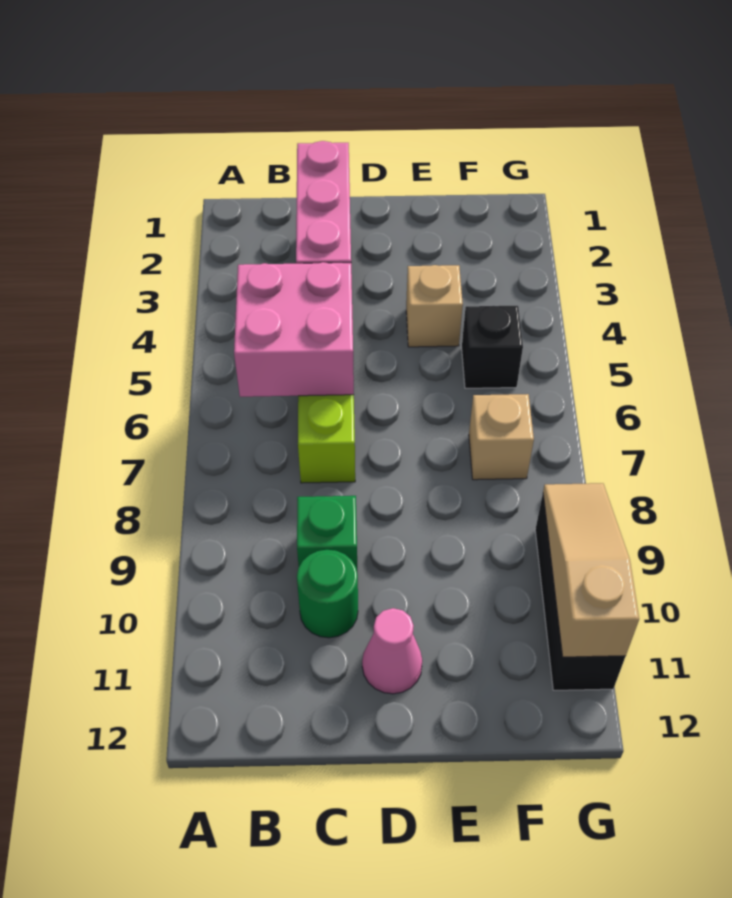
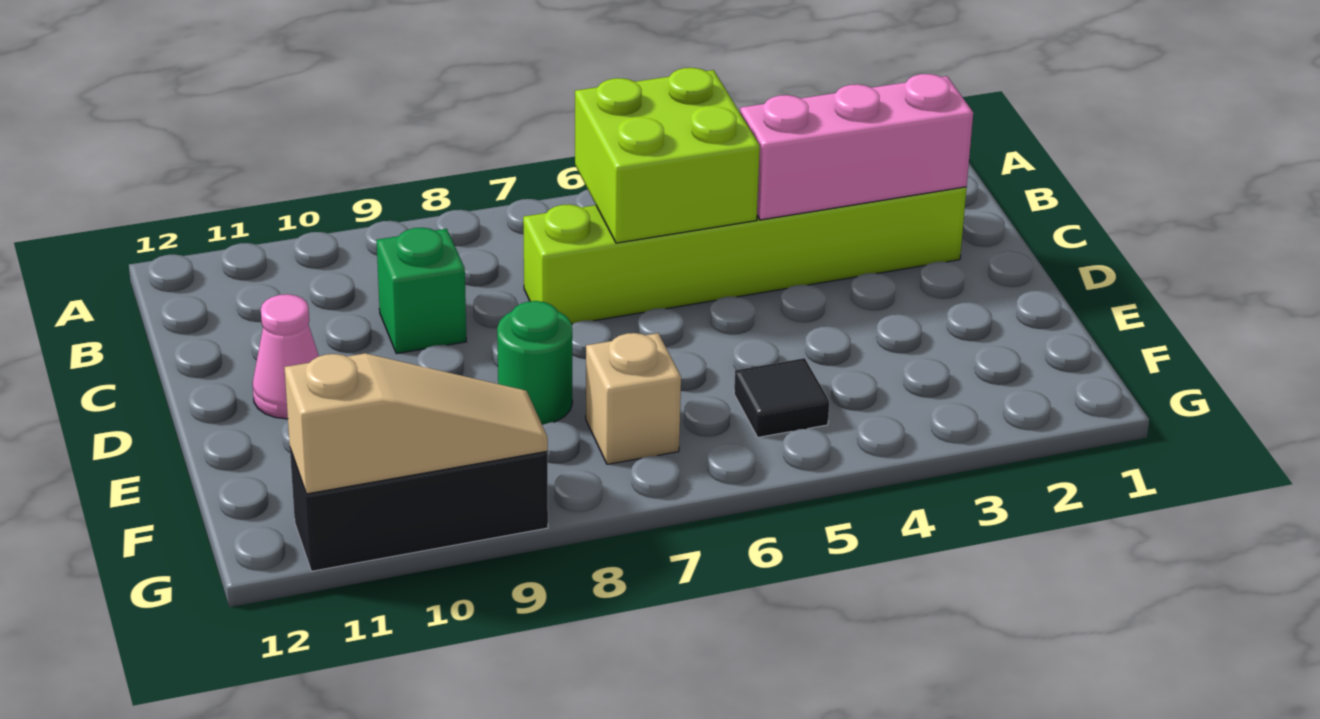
pink brick B5:C6 level 2 -> lime brick B5:C6 level 2
green round brick C10 level 1 -> green round brick E8 level 1
tan brick E4 level 1 -> none
black brick F5 level 1 -> black tile F5 level 1

